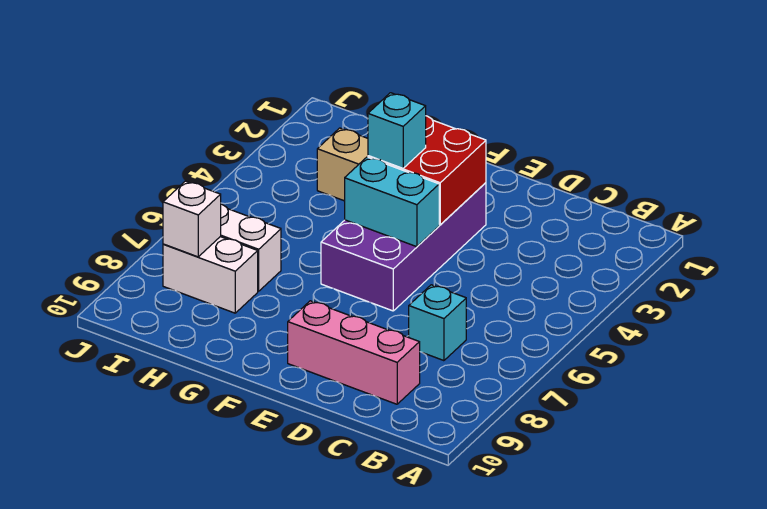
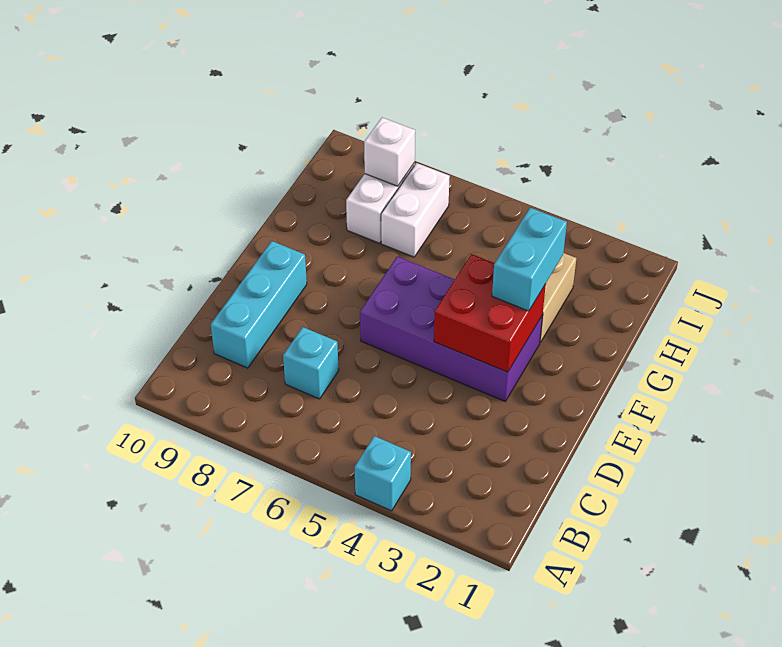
pink brick C9:E9 level 1 -> cyan brick C9:E9 level 1
cyan brick E5:F5 level 2 -> cyan brick F3:G3 level 3
cyan brick F4 level 3 -> cyan brick A4 level 1

